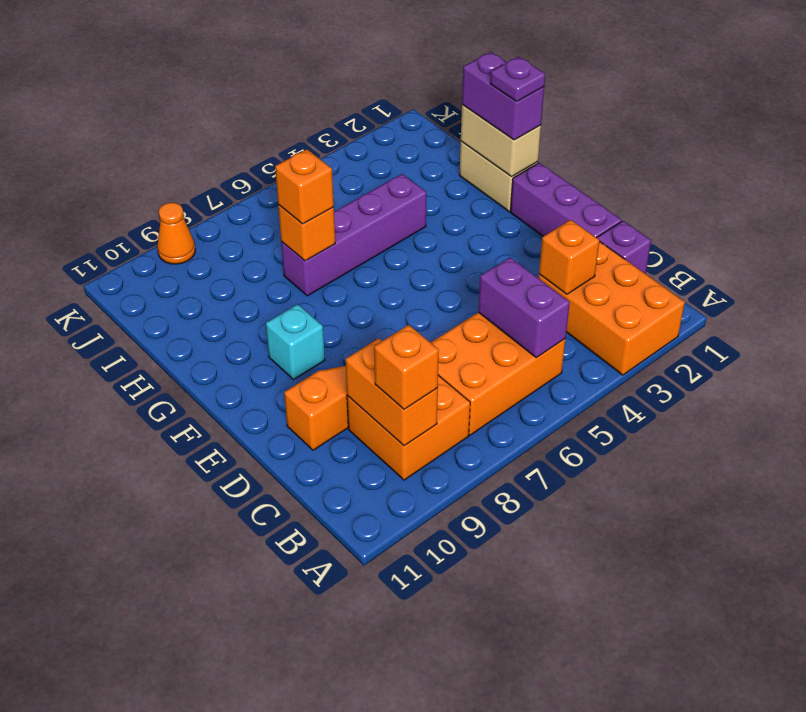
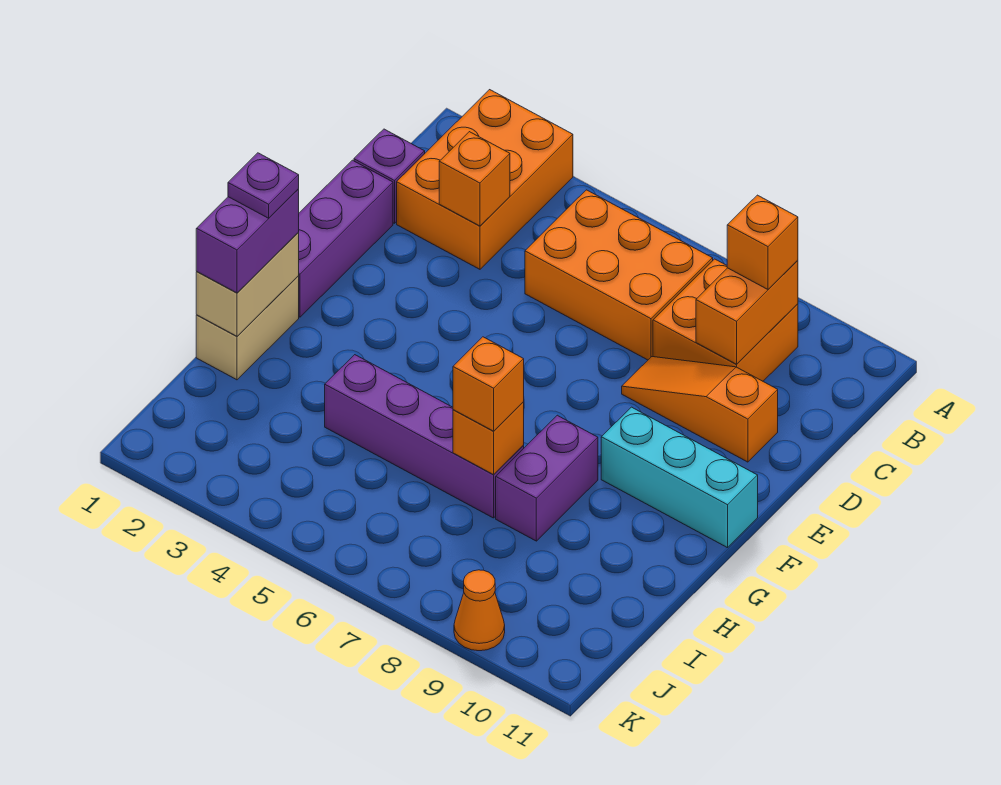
purple brick B5:C5 level 2 -> purple brick G8:H8 level 1
cyan brick F9 level 1 -> cyan brick F9:F11 level 1

